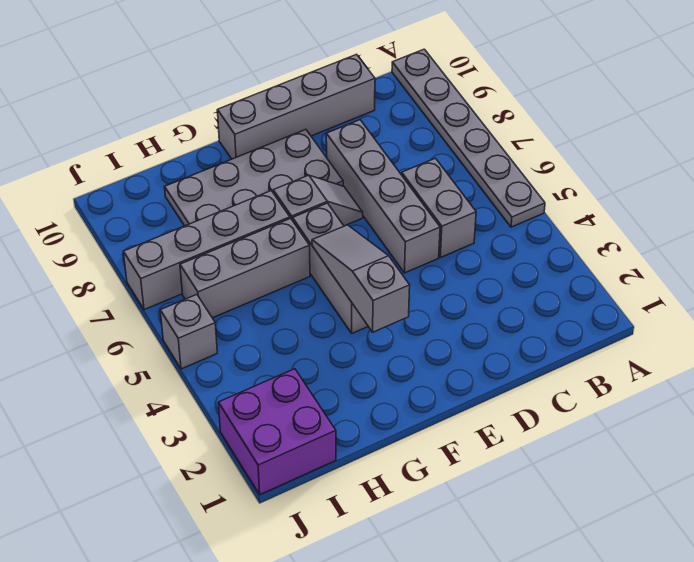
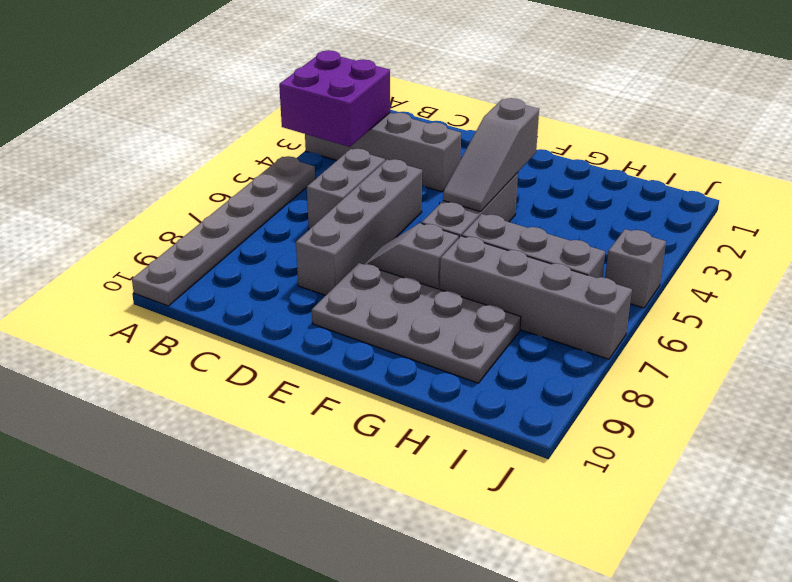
grey brick C10:F10 level 1 -> grey brick A3:D3 level 1
purple brick I1:J2 level 1 -> purple brick A3:B4 level 2

